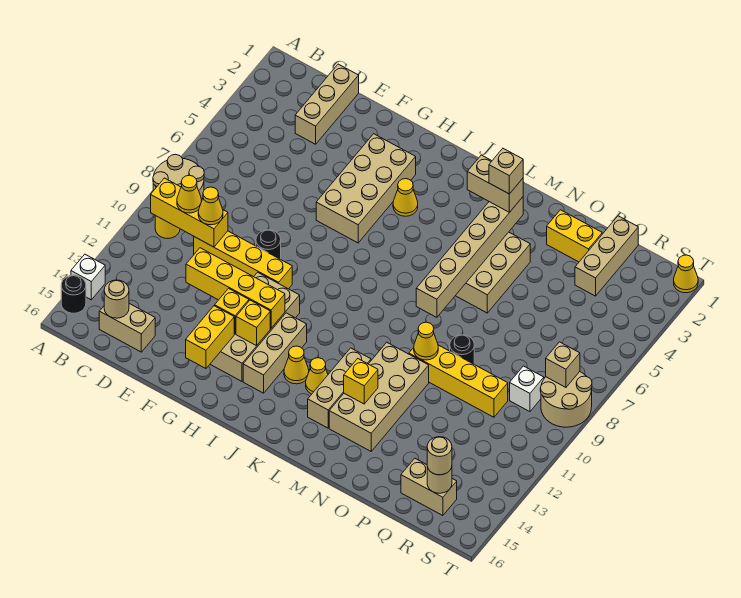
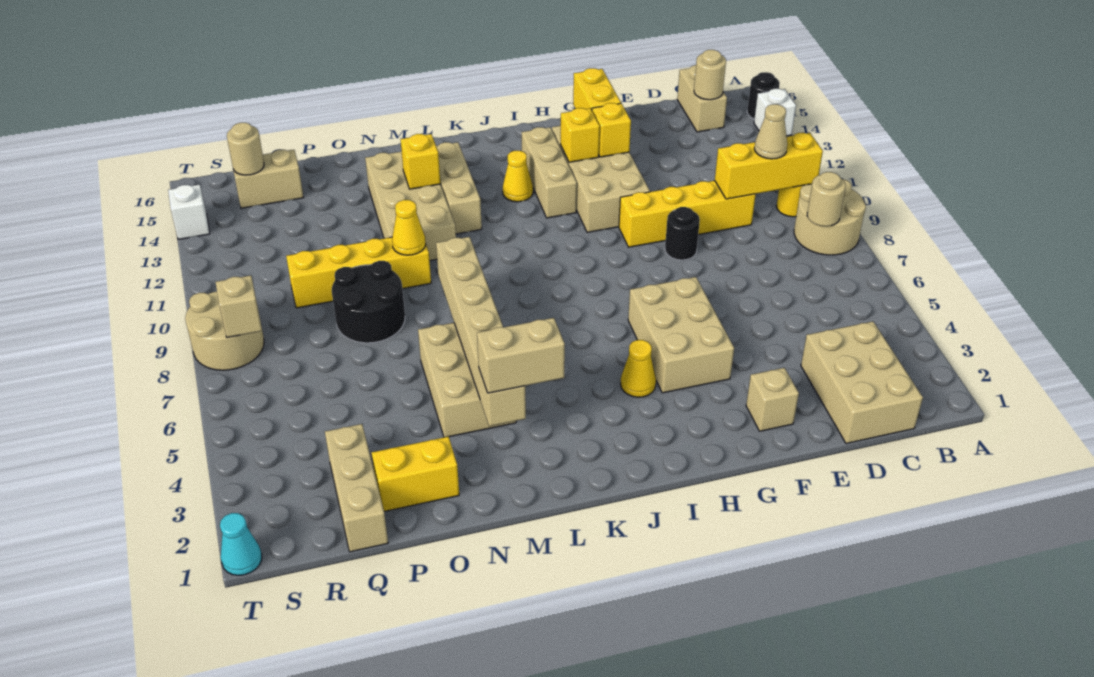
yellow cone C10 level 3 -> tan cone C10 level 3
tan brick C15:D15 level 1 -> tan brick C15:C16 level 1
tan brick D1:D3 level 1 -> tan brick C1:D3 level 1
yellow cone D10 level 3 -> none
yellow brick E12:H12 level 2 -> none
tan brick G3:H6 level 1 -> tan brick G4:H6 level 1
yellow cone K13 level 1 -> none
tan brick M3 level 4 -> tan brick F2 level 1
black round brick O9 level 1 -> black round brick O8:P9 level 1
white brick R9 level 1 -> white brick T14 level 1
tan round brick R15 level 3 -> tan round brick B8 level 2
yellow cone T1 level 1 -> cyan cone T1 level 1

